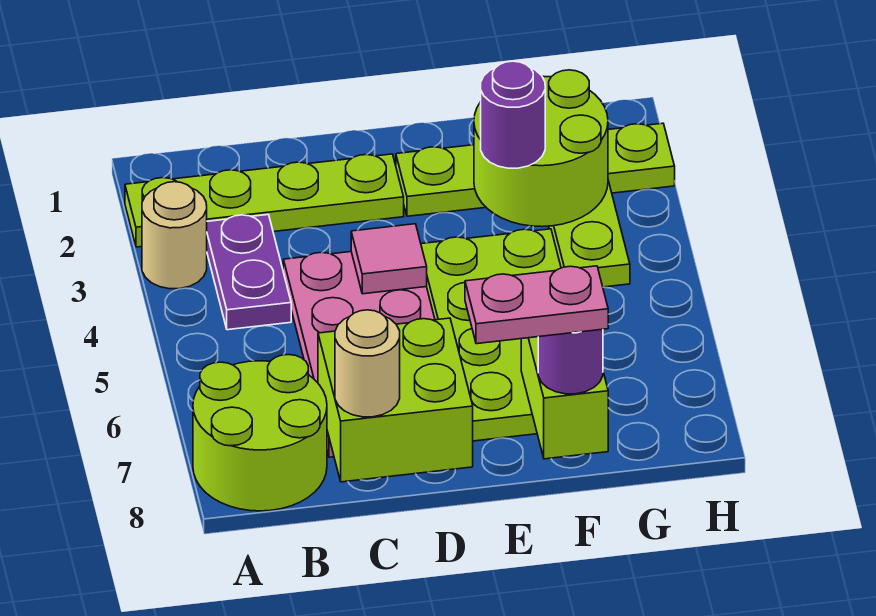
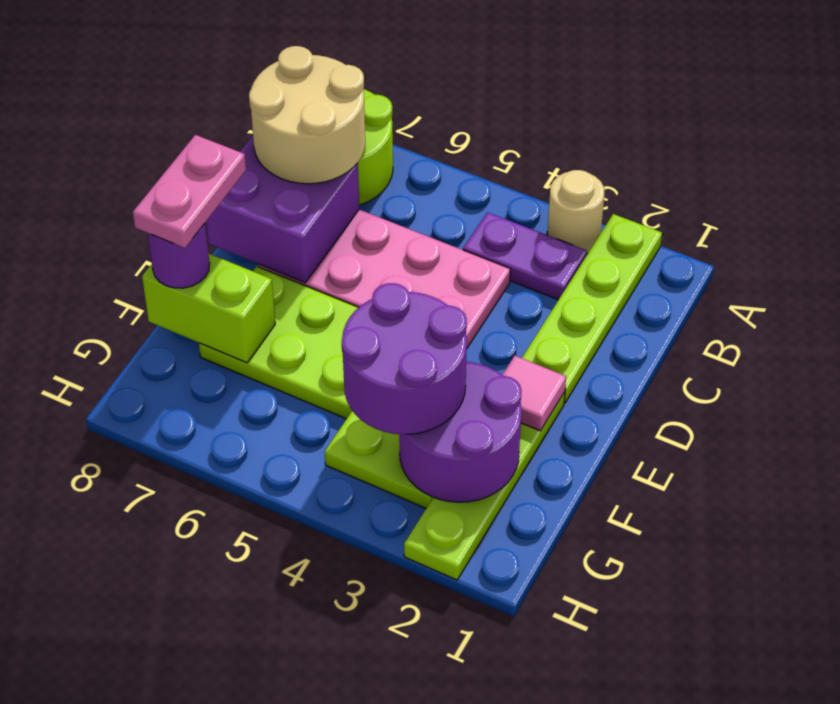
lime brick C7:D8 level 2 -> purple brick C7:D8 level 2
tan round brick C8 level 3 -> tan round brick B7:C8 level 3
pink tile D4 level 2 -> pink tile E2 level 2
lime round brick F2:G3 level 2 -> purple round brick F2:G3 level 2
purple round brick F3 level 3 -> purple round brick F3:G4 level 3

